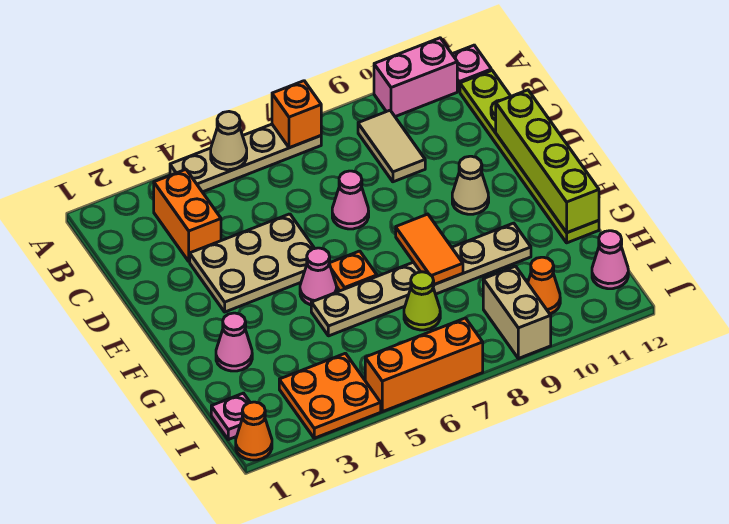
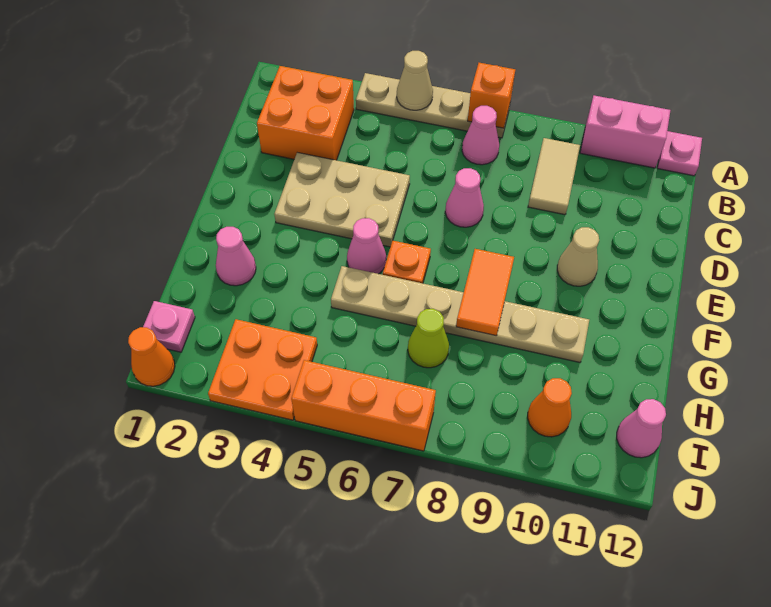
orange brick B3:C3 level 1 -> orange brick B2:C3 level 1
none -> pink cone B7 level 1
lime plate B12:G12 level 1 -> none
lime brick D12:G12 level 2 -> none
tan brick I9:J9 level 1 -> none

